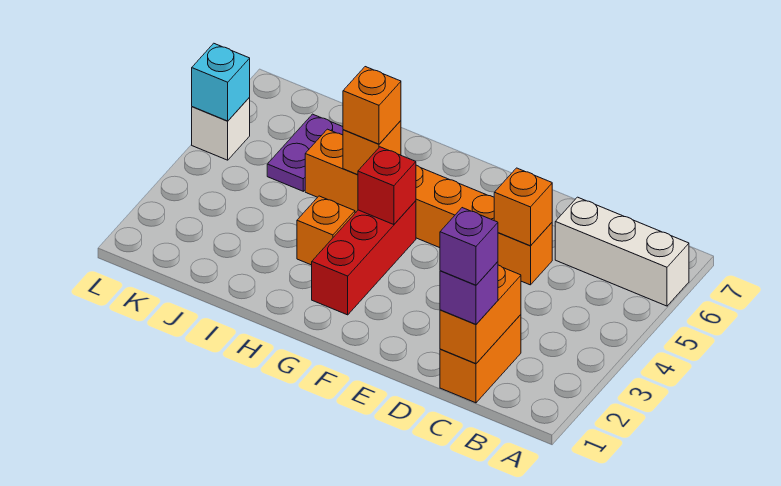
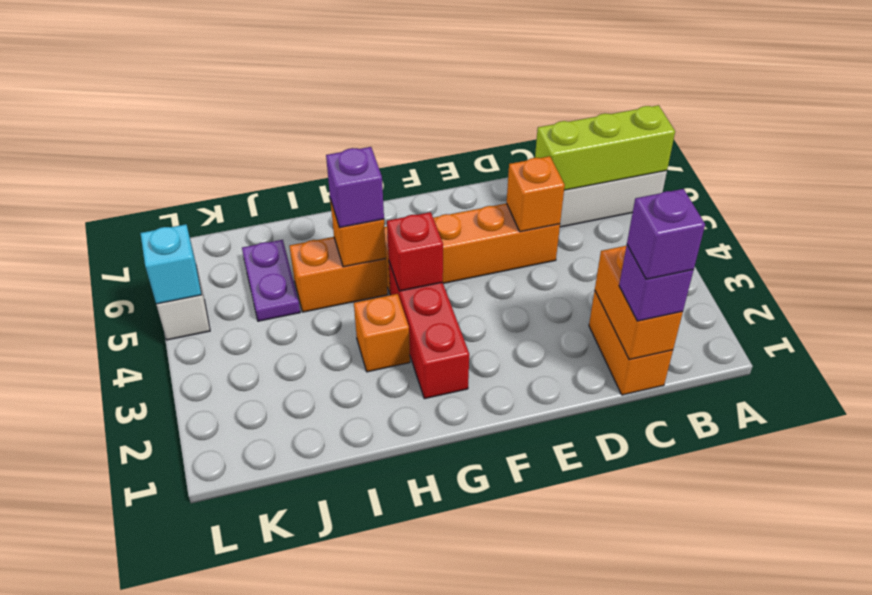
none -> lime brick A6:C6 level 2
orange brick H5 level 3 -> purple brick H5 level 3

